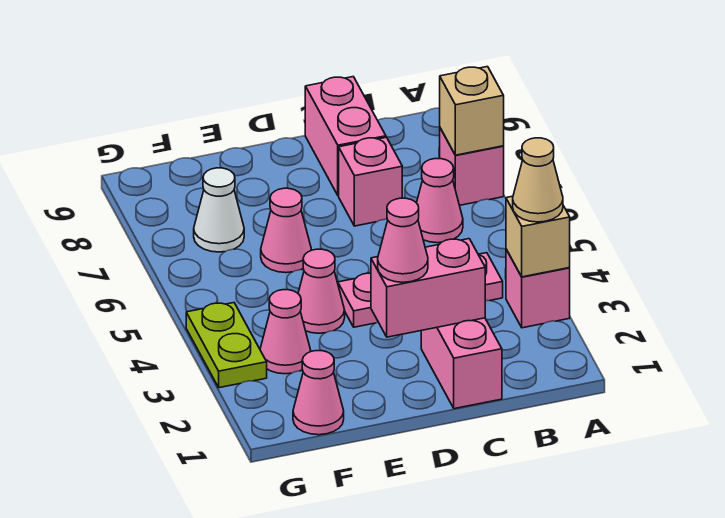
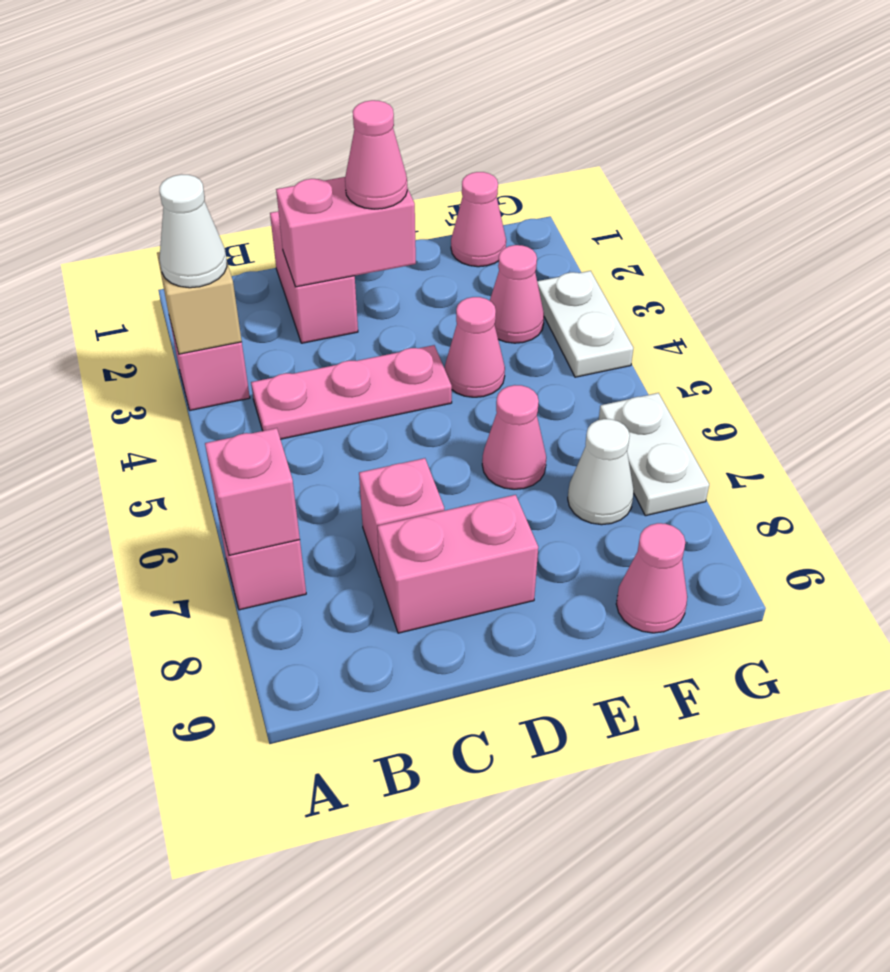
tan cone A3 level 3 -> white cone A3 level 3
tan brick A7 level 2 -> pink brick A7 level 2
pink cone B6 level 1 -> pink cone F9 level 1
pink brick C8:C9 level 1 -> pink brick C8:D8 level 1
lime plate G3:G4 level 1 -> white plate G3:G4 level 1
none -> white plate G6:G7 level 1

